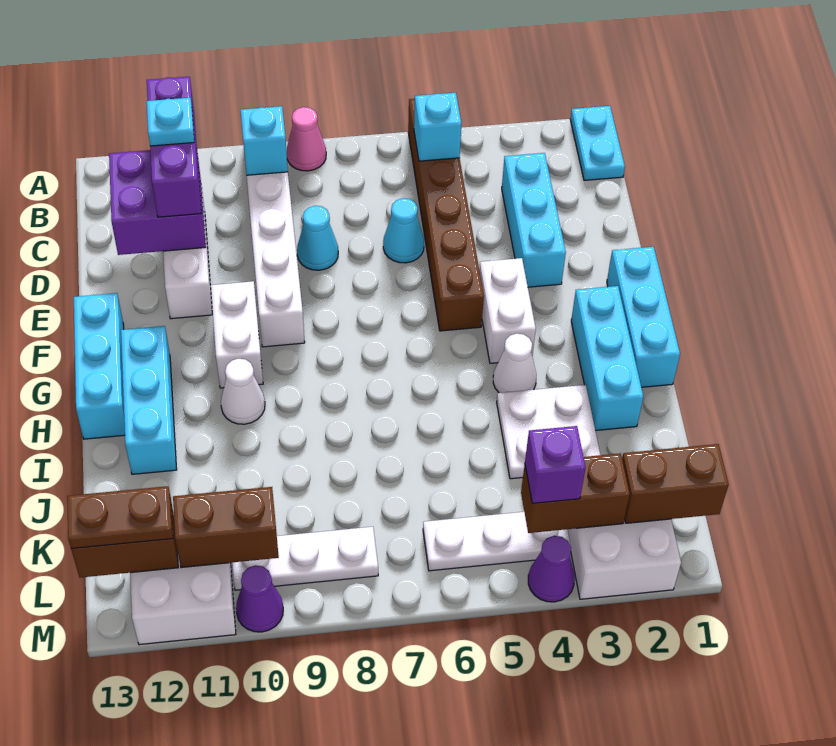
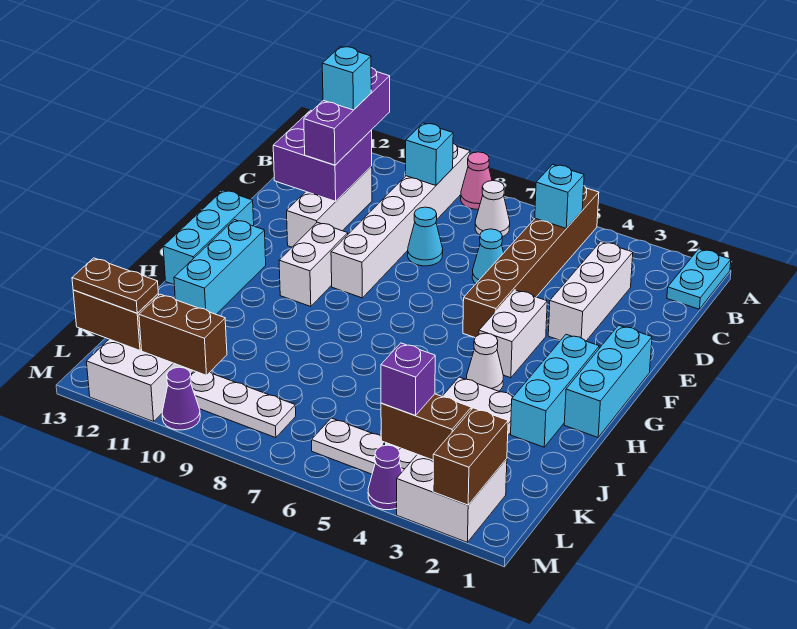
cyan brick C3:E3 level 1 -> white brick C3:E3 level 1
cyan plate C11 level 4 -> cyan brick C11 level 4
white cone H10 level 1 -> white cone B7 level 1
brown brick L1:L2 level 2 -> brown brick L2:M2 level 2

